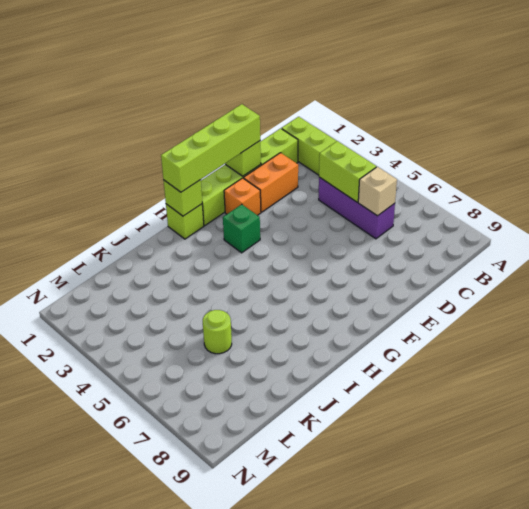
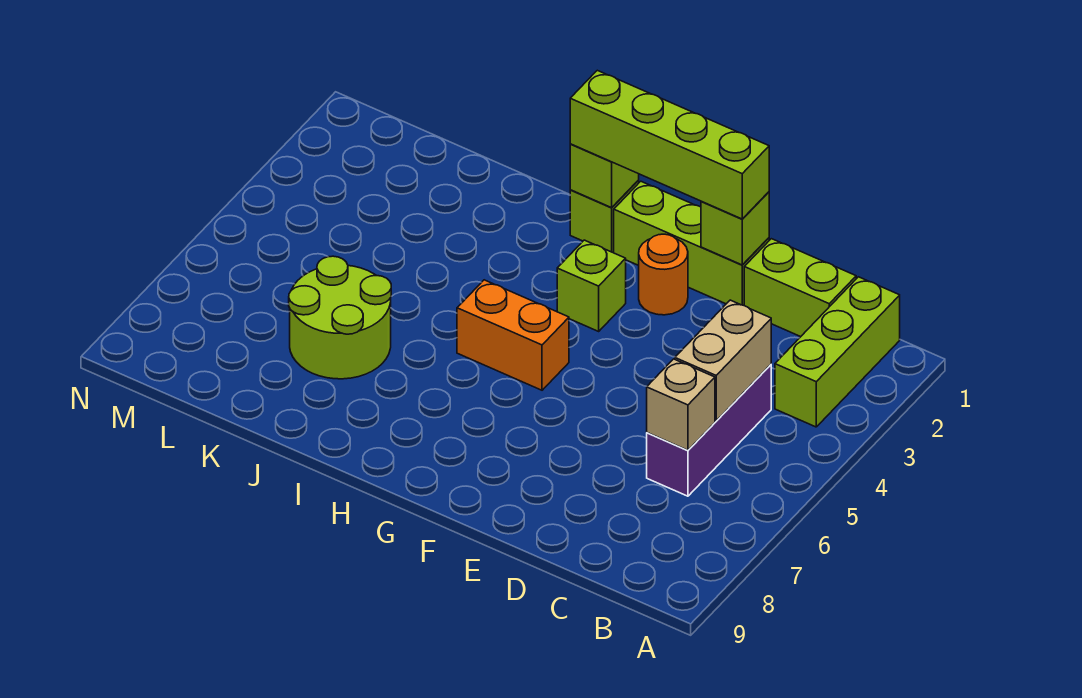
lime brick C4:C5 level 2 -> tan brick C4:C5 level 2
orange brick D2:E2 level 1 -> orange brick G5:H5 level 1
orange brick F2 level 1 -> orange round brick F2 level 1
green brick G3 level 1 -> lime brick G3 level 1
lime round brick K6 level 1 -> lime round brick J6:K7 level 1

